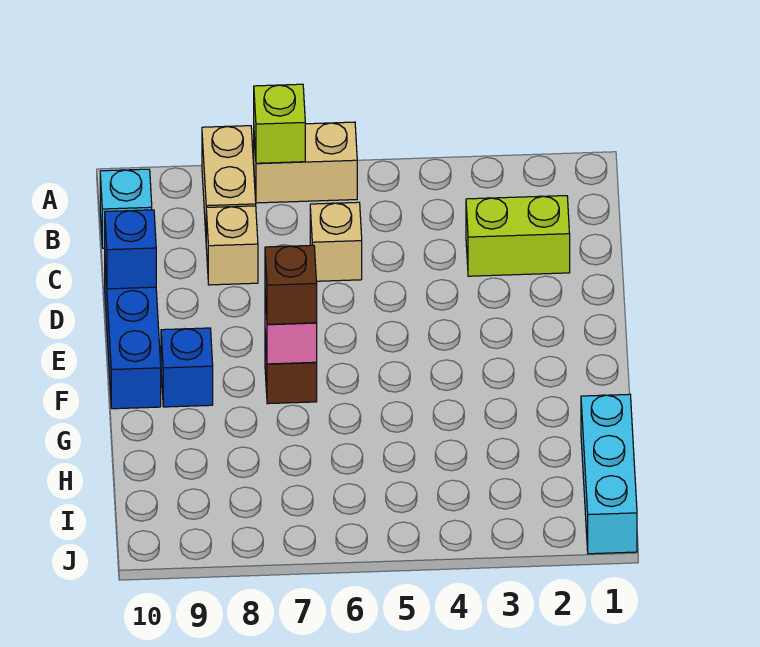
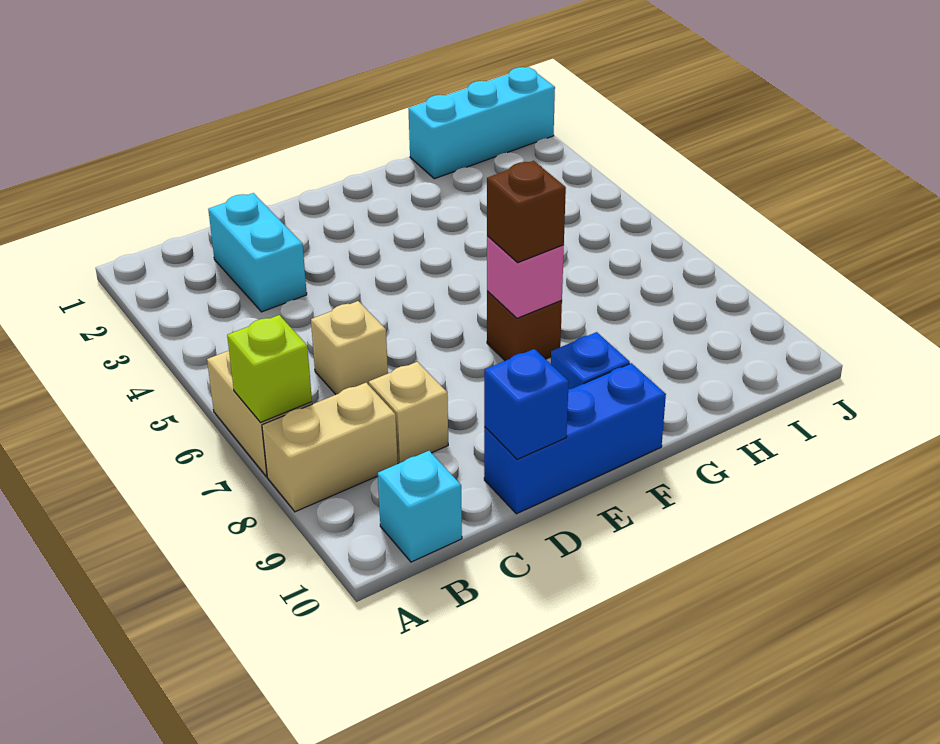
lime brick C2:C3 level 1 -> cyan brick C2:C3 level 1

